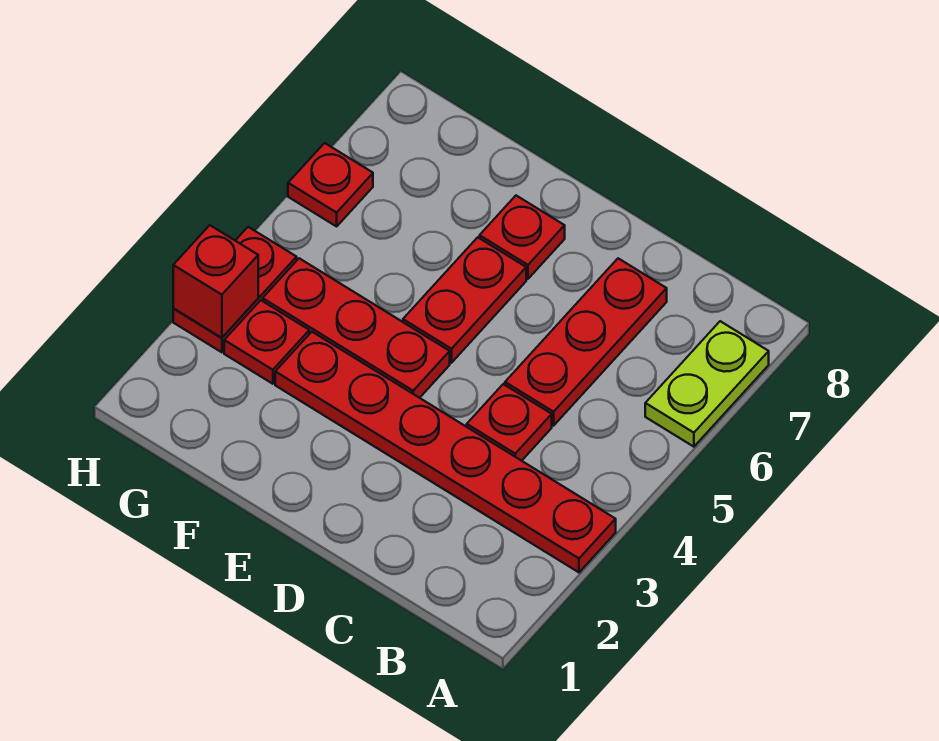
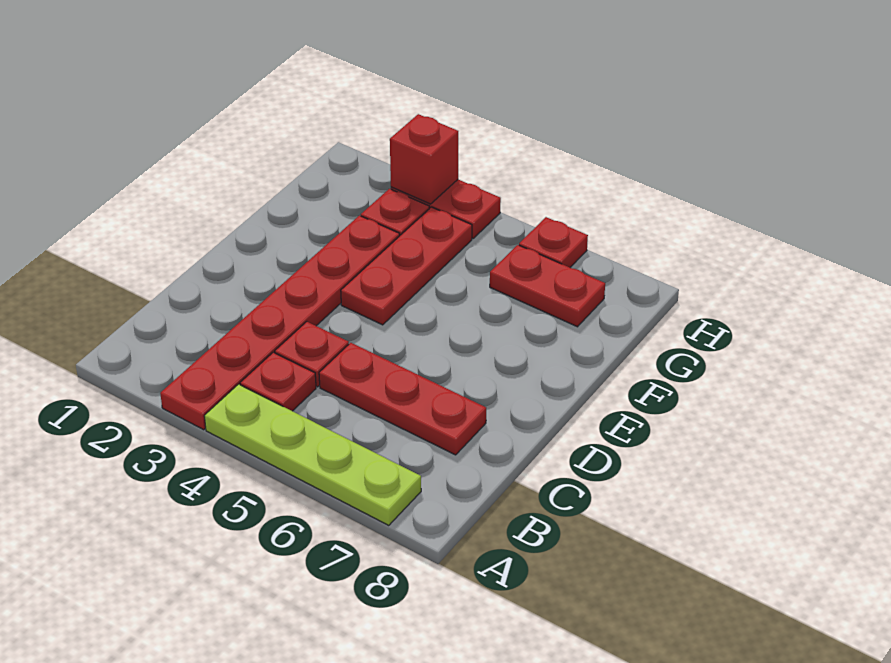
lime plate A6:A7 level 1 -> lime plate A4:A7 level 1
red plate E5:E6 level 1 -> red plate G6:G7 level 1
red plate E7 level 1 -> red plate B4 level 1

